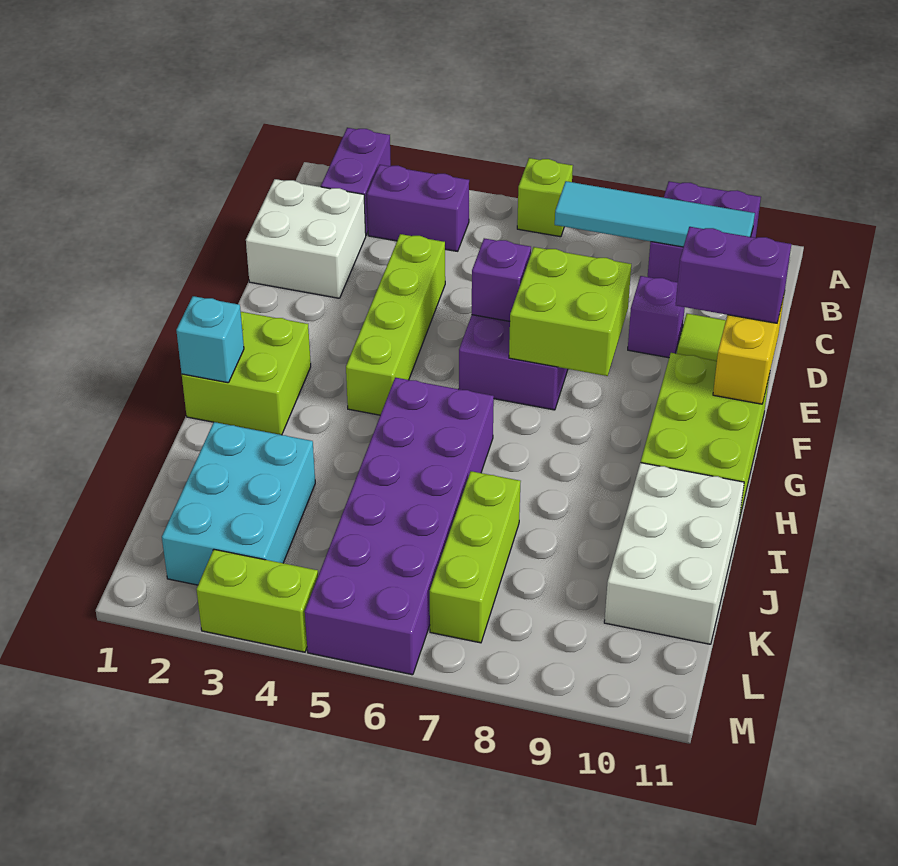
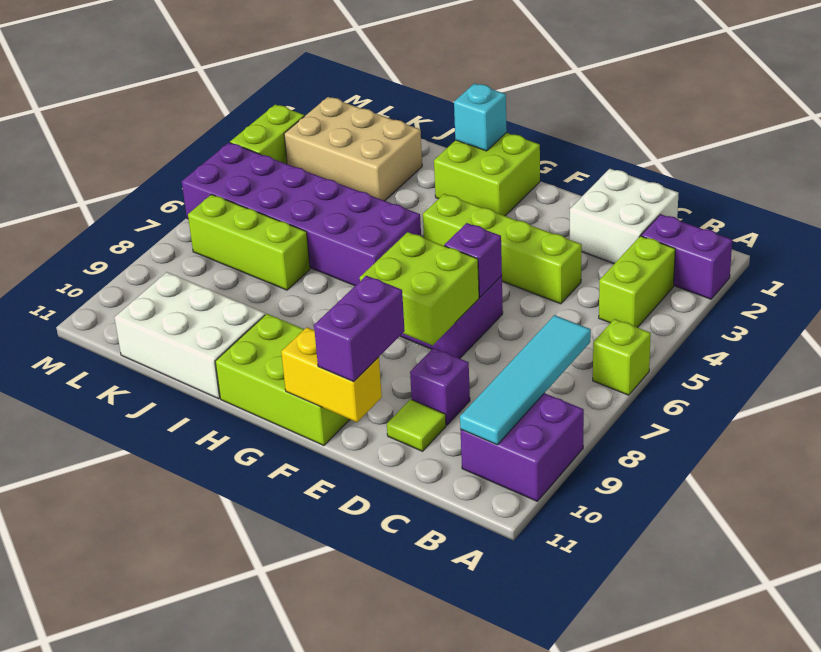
purple brick B3:B4 level 1 -> lime brick B3:B4 level 1
cyan brick J2:L3 level 1 -> tan brick J2:L3 level 1

